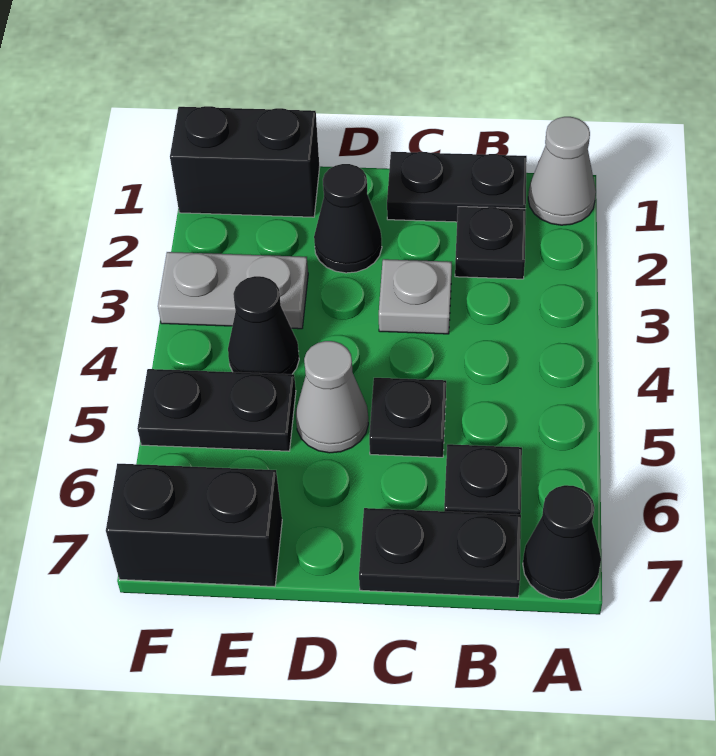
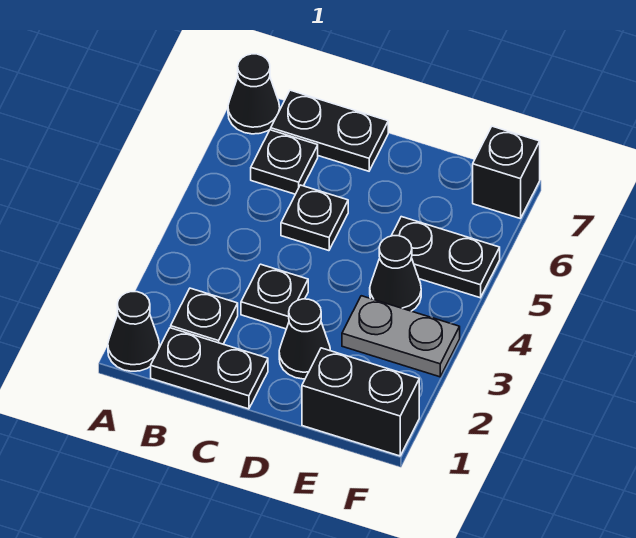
grey cone A1 level 1 -> black cone A1 level 1
grey plate C3 level 1 -> black plate C3 level 1
grey cone D5 level 1 -> none
black brick E7:F7 level 1 -> black brick F7 level 1

